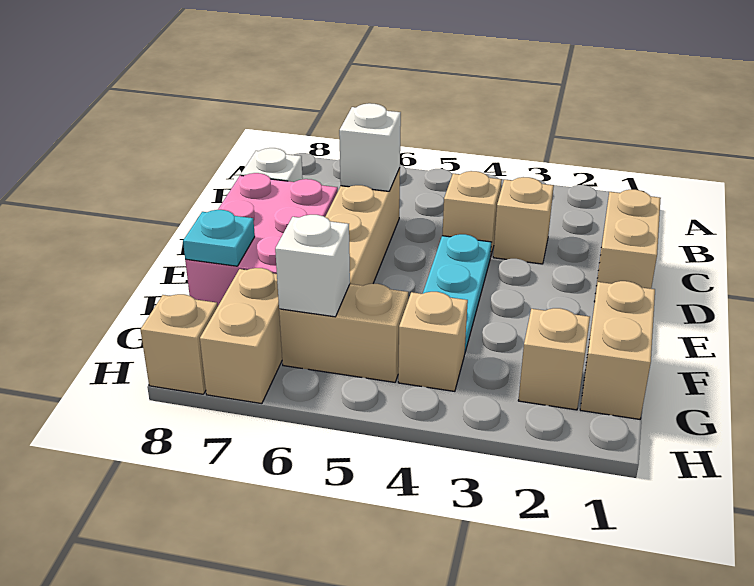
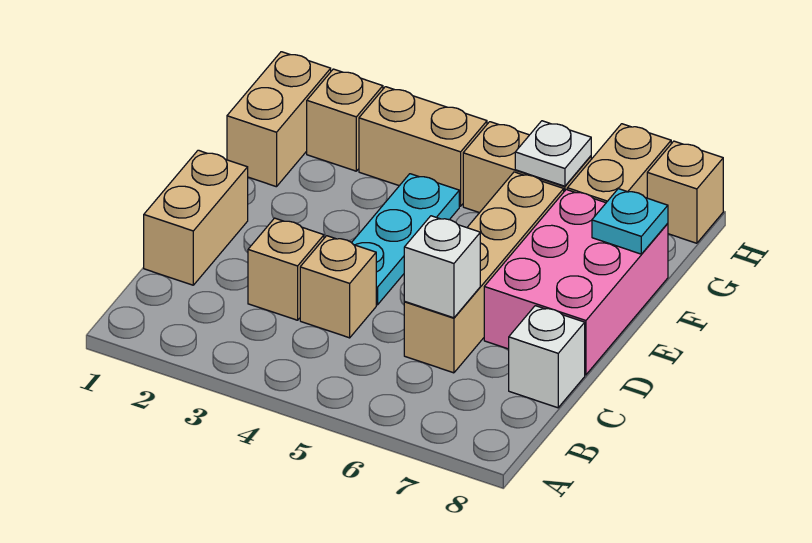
tan brick G4 level 1 -> tan brick G3:G4 level 1
white brick G6 level 2 -> white plate G6 level 2

